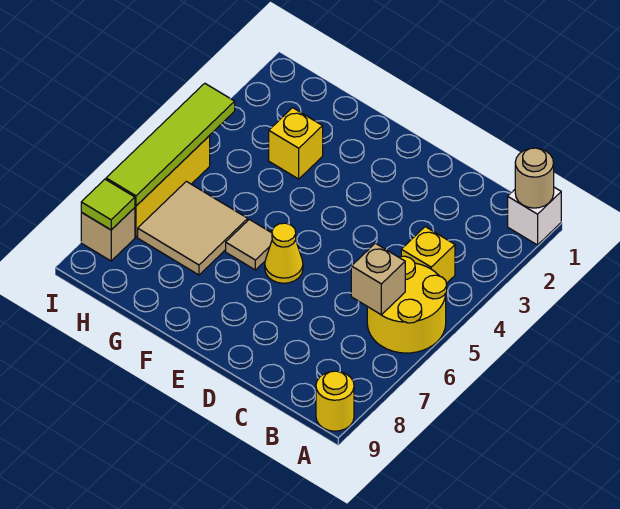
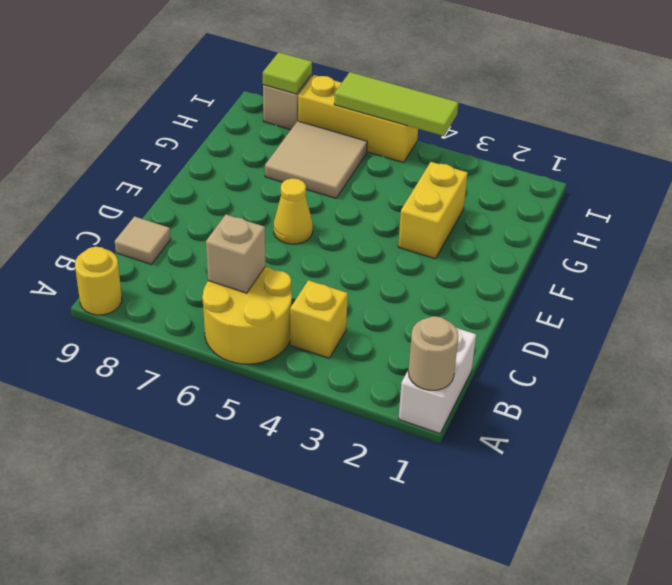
white brick A1 level 1 -> white brick A1:B1 level 1
tan tile F6 level 1 -> tan tile C9 level 1
yellow brick G3 level 1 -> yellow brick F3:G3 level 1
lime tile I4:I7 level 2 -> lime tile I4:I6 level 2

